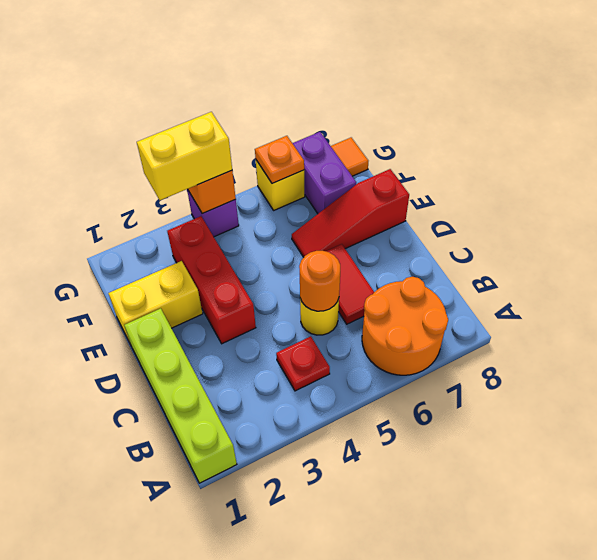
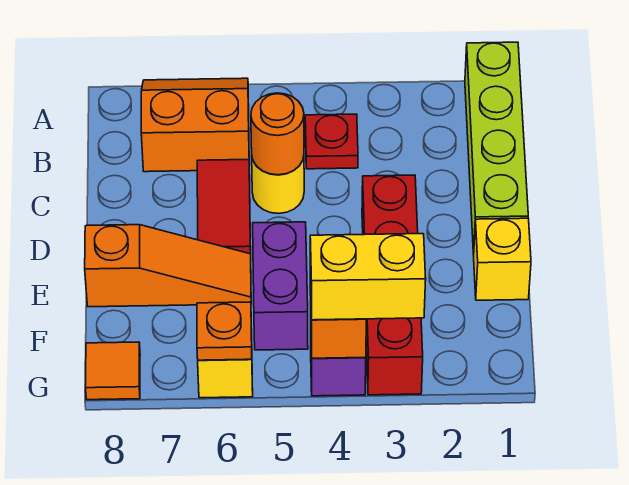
orange round brick A6:B7 level 1 -> orange slope A6:B7 level 1 top B
red brick D3:F3 level 1 -> red brick D3:G3 level 1
yellow brick E1:E2 level 1 -> yellow brick E1 level 1
red slope E6:E8 level 1 top 8 -> orange slope E6:E8 level 1 top 8
purple brick F7:G7 level 1 -> purple brick E5:F5 level 1

